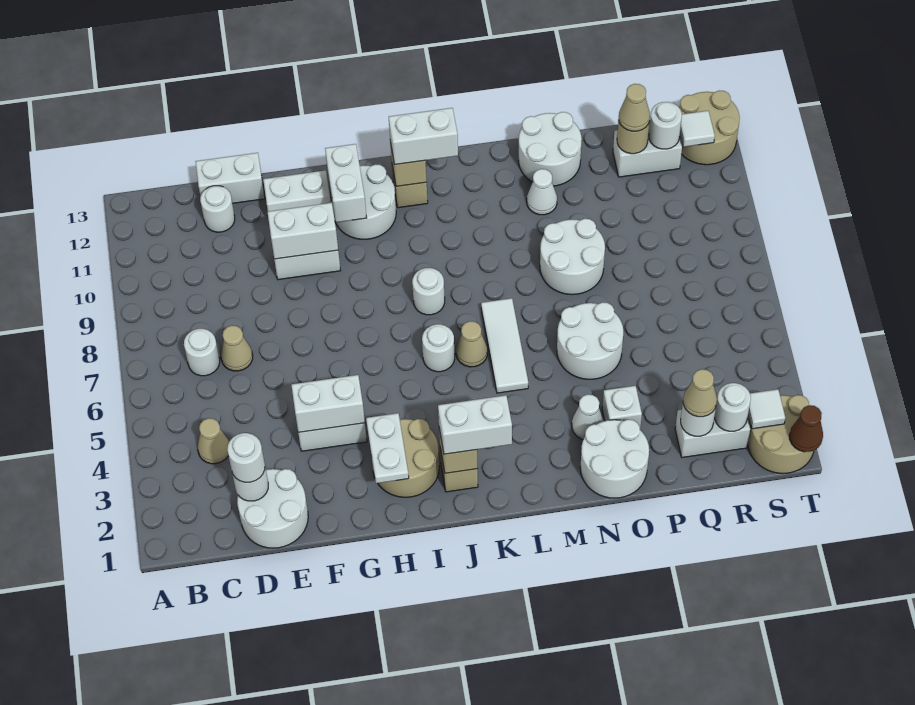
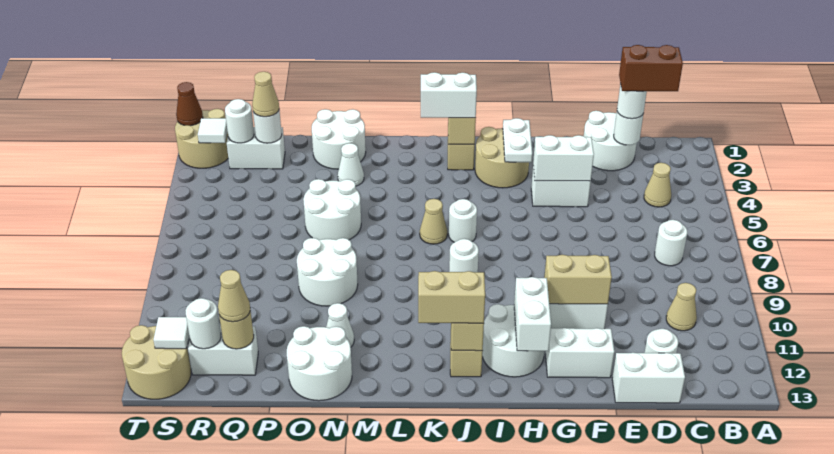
none -> brown brick C2:D2 level 4
tan cone D7 level 1 -> tan cone C10 level 1
white brick F10:G10 level 2 -> tan brick F10:G10 level 2
white brick J12:K12 level 3 -> tan brick J12:K12 level 3
white tile L5:L7 level 1 -> none
white brick O3 level 1 -> none

